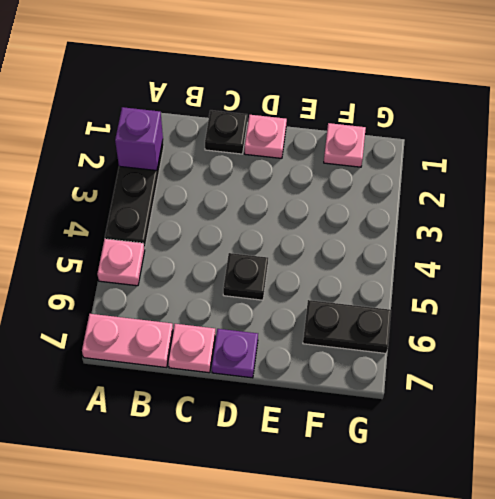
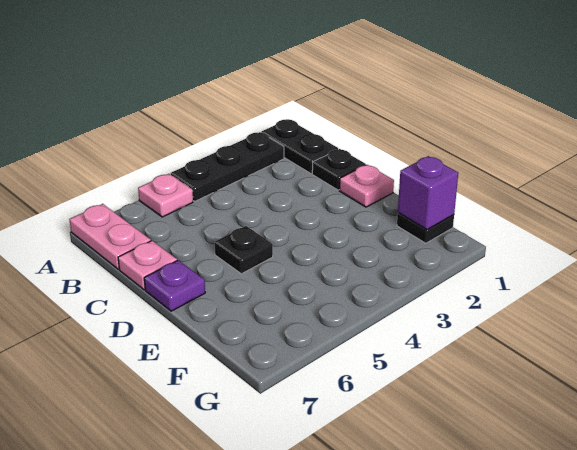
purple brick A2 level 2 -> purple brick F1 level 2
pink plate F1 level 1 -> black plate F1 level 1
black plate F6:G6 level 1 -> black plate A1:B1 level 1

